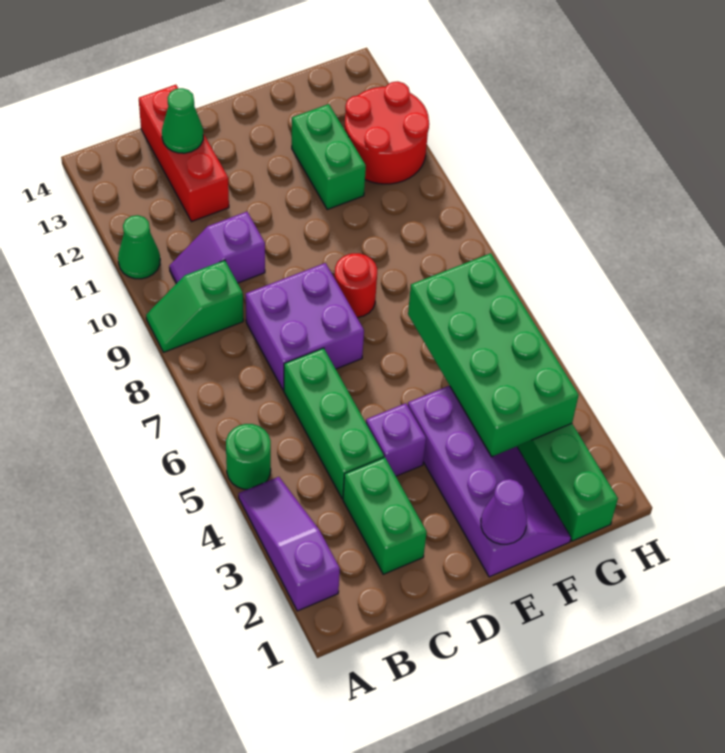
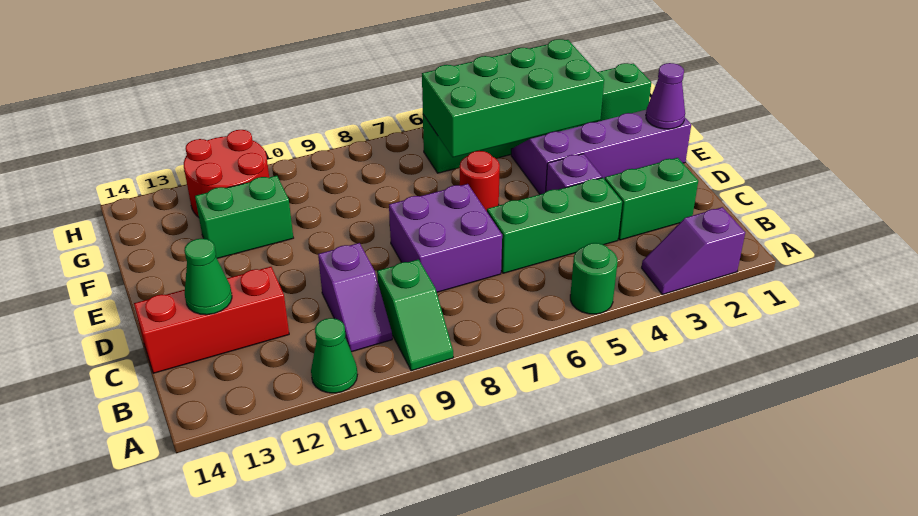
purple slope A2:A4 level 1 top 2 -> purple slope A2:A3 level 1 top 2
red round brick E8 level 1 -> red round brick E6 level 1

